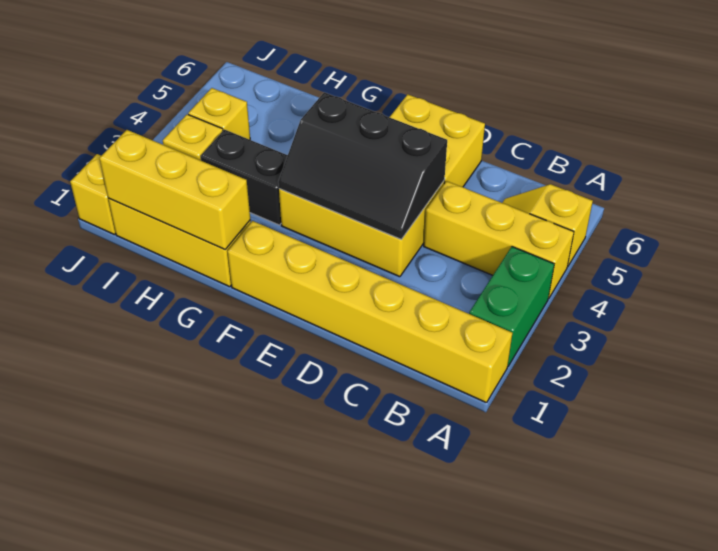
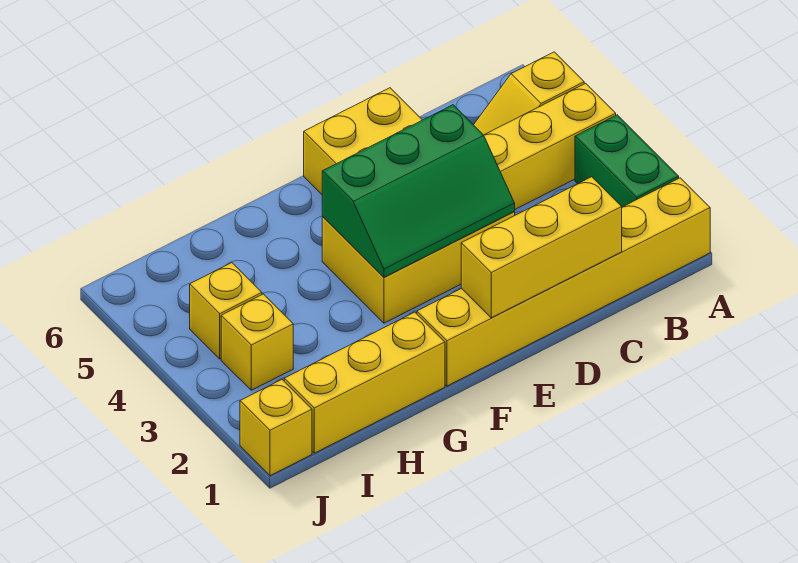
black slope D3:F4 level 2 top 4 -> green slope D3:F4 level 2 top 4
yellow brick G1:I1 level 2 -> yellow brick C1:E1 level 2
black brick G3:H3 level 1 -> none

